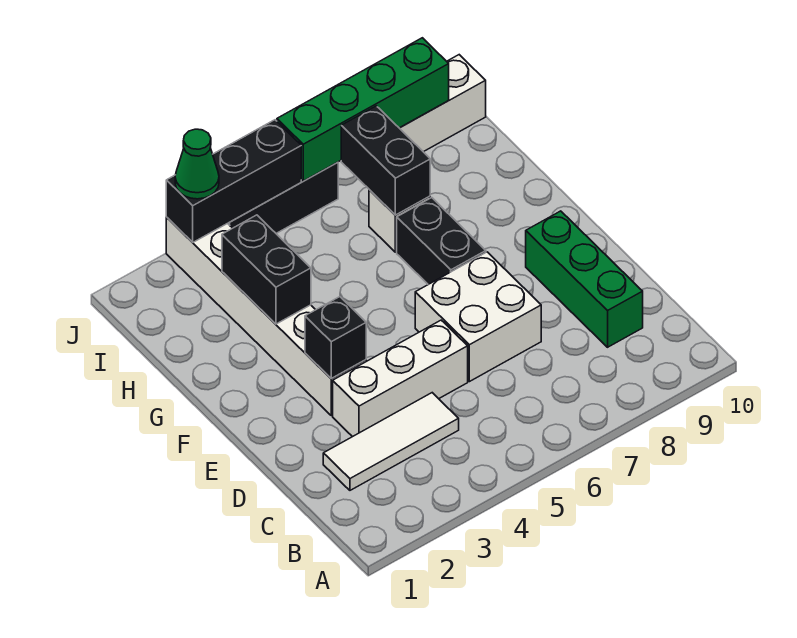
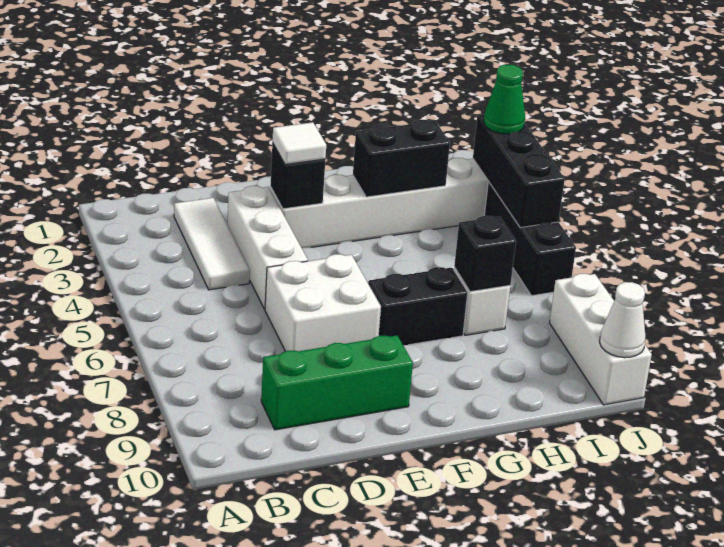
none -> white tile E3 level 3
black brick H7:I7 level 2 -> black brick H7 level 2
green brick J6:J9 level 2 -> none
none -> white cone J10 level 2

